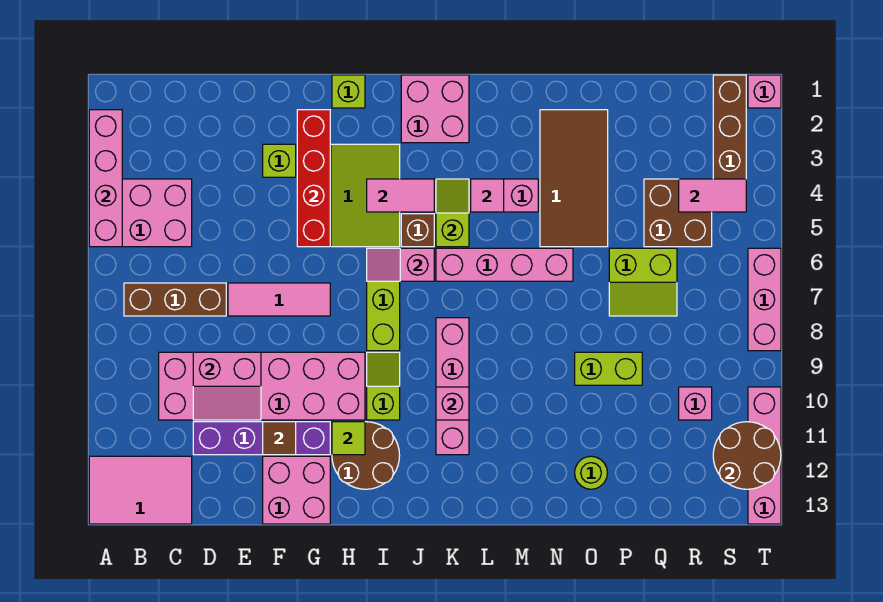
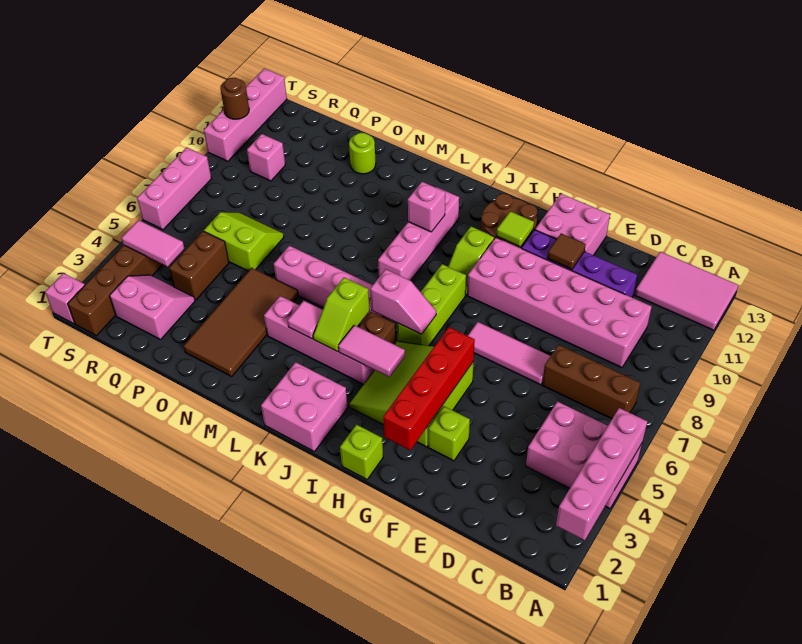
pink slope D9:E10 level 2 top 9 -> pink slope Q2:R3 level 1 top 2
lime brick O9:P9 level 1 -> none
brown brick Q4:R5 level 1 -> brown brick Q4:Q5 level 1
brown round brick S11:T12 level 2 -> brown round brick T11 level 2

